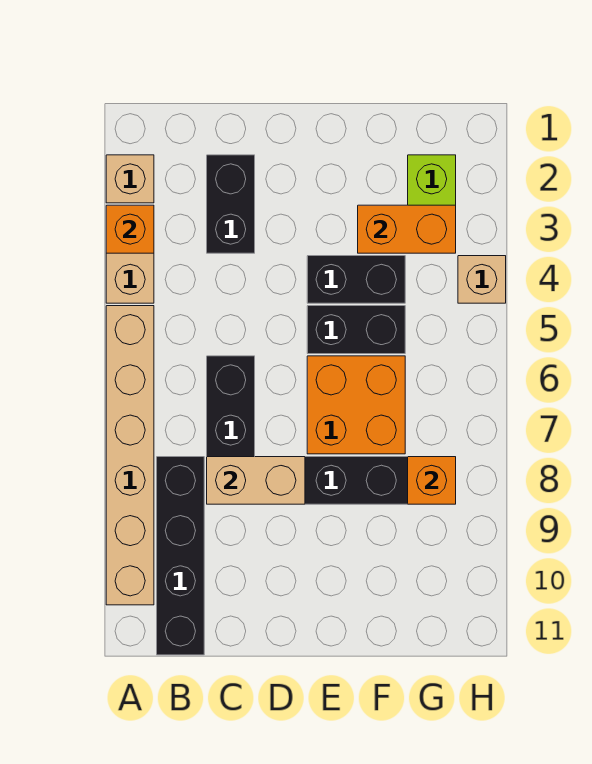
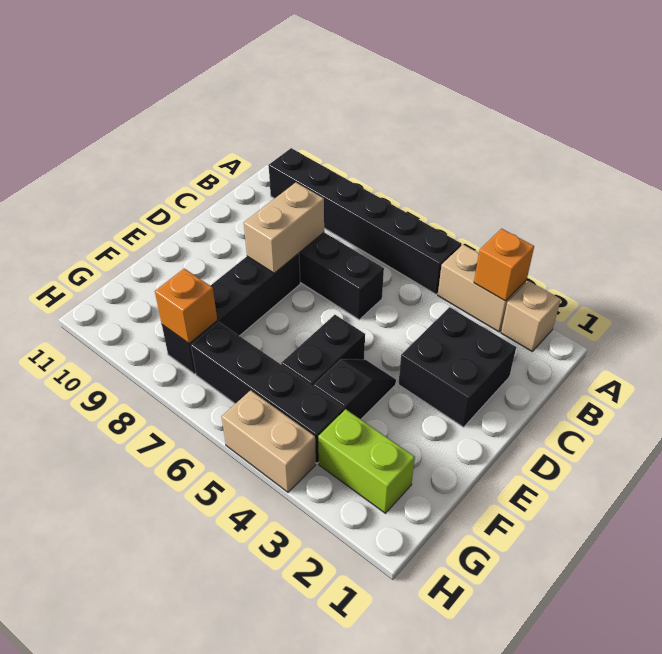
tan brick A5:A10 level 1 -> black brick A5:A10 level 1
black brick B8:B11 level 1 -> black brick G4:G7 level 1
black brick C2:C3 level 1 -> black brick C2:D3 level 1
black brick E4:F4 level 1 -> black slope E4:F4 level 1 top F
orange brick E6:F7 level 1 -> none
orange brick F3:G3 level 2 -> none
tan brick H4 level 1 -> tan brick H4:H5 level 1

